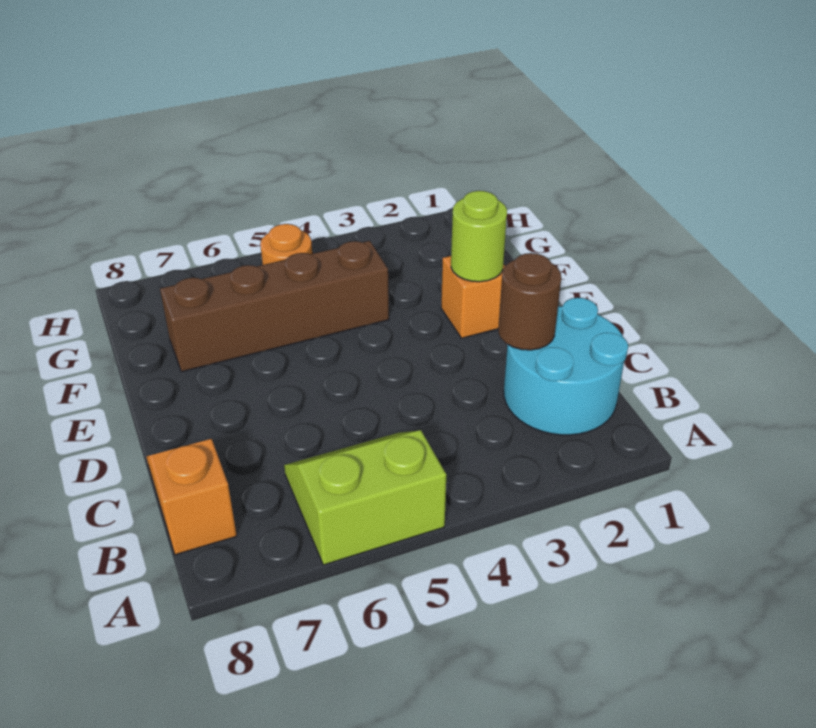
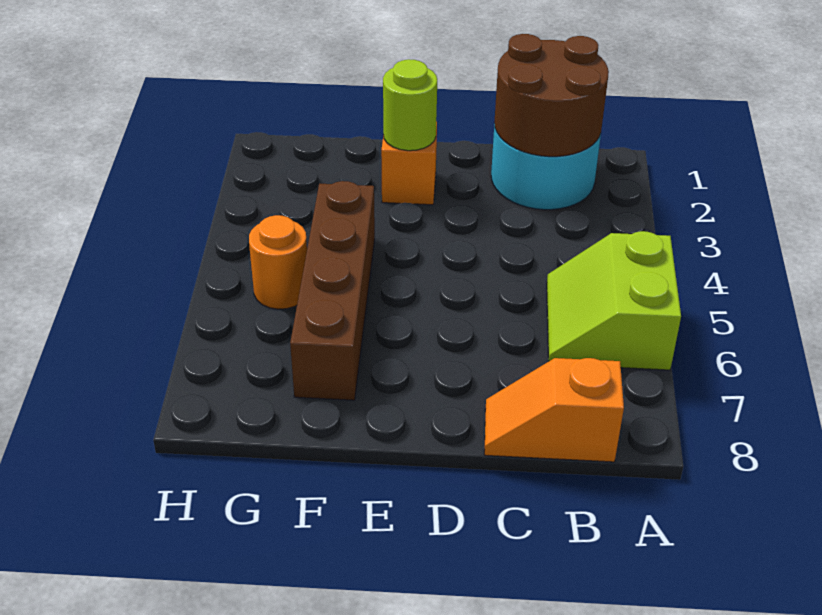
brown round brick C2 level 2 -> brown round brick B1:C2 level 2

